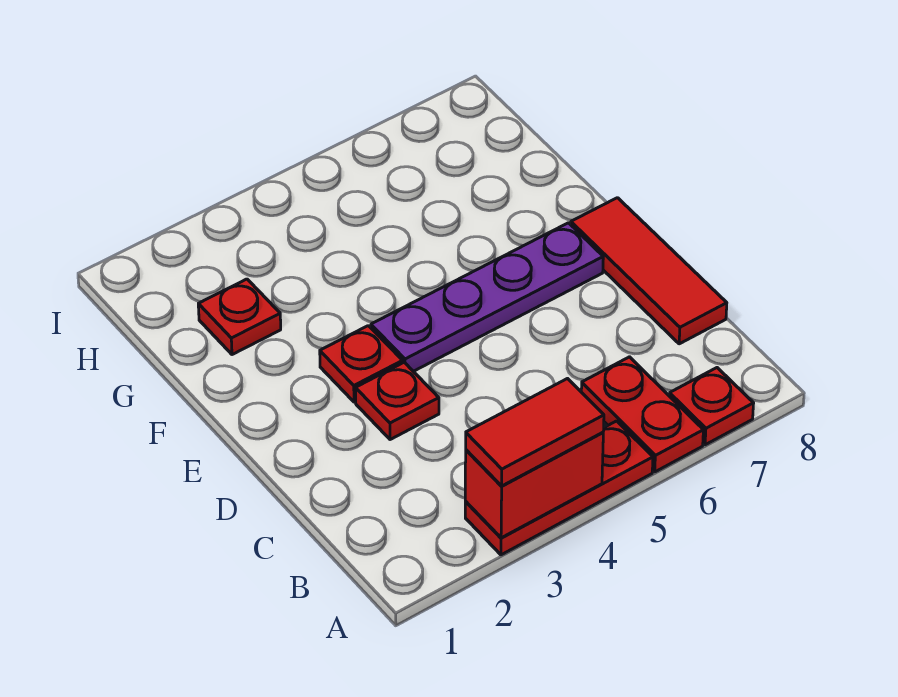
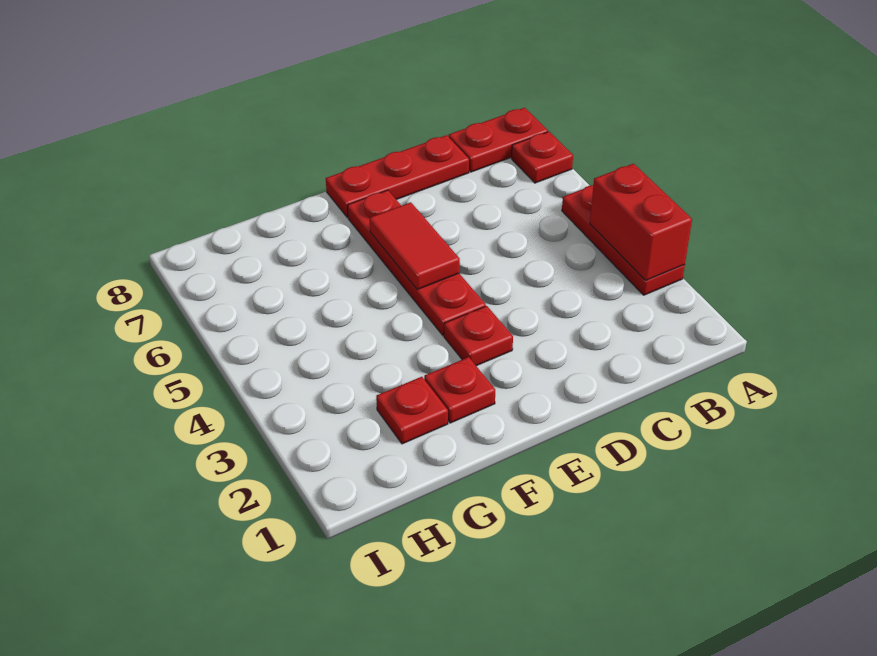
red tile A3:A4 level 3 -> red tile E5:E6 level 2
red plate A6:B6 level 1 -> red plate A8:B8 level 1
red tile C8:E8 level 1 -> red plate C8:E8 level 1
red plate D3 level 1 -> red plate F2 level 1
purple plate E4:E7 level 1 -> red plate E4:E7 level 1

